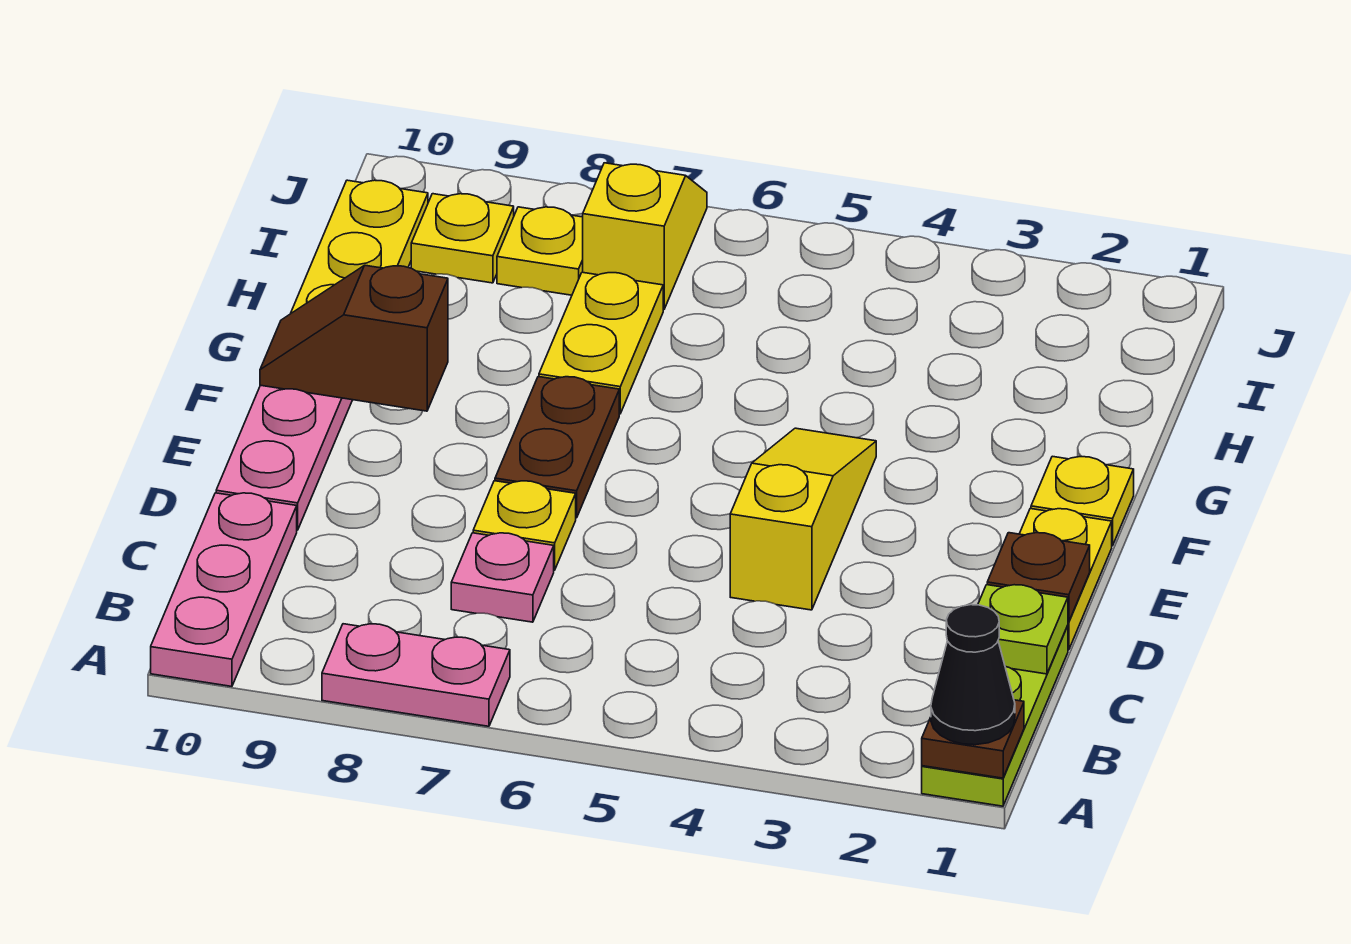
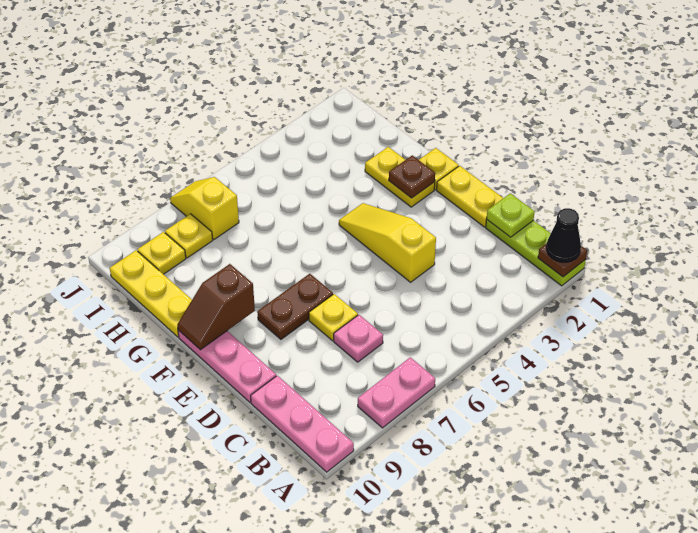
brown plate D1 level 2 -> brown plate F2 level 2
brown plate E7:F7 level 1 -> brown plate E7:E8 level 1
yellow plate G7:H7 level 1 -> yellow plate F2:G2 level 1

